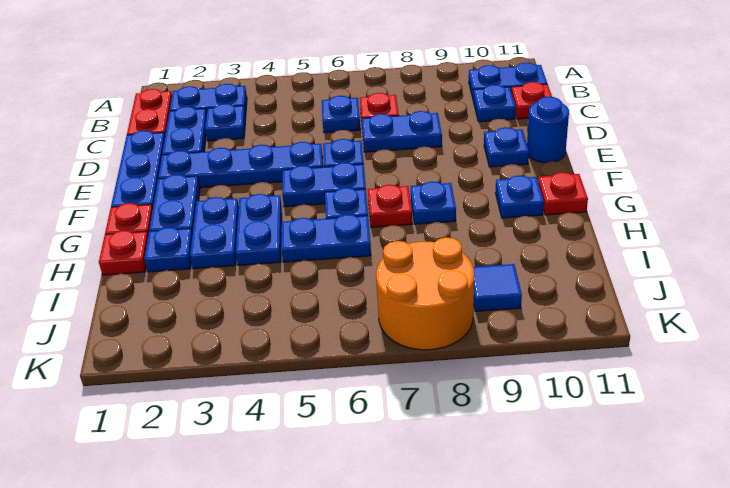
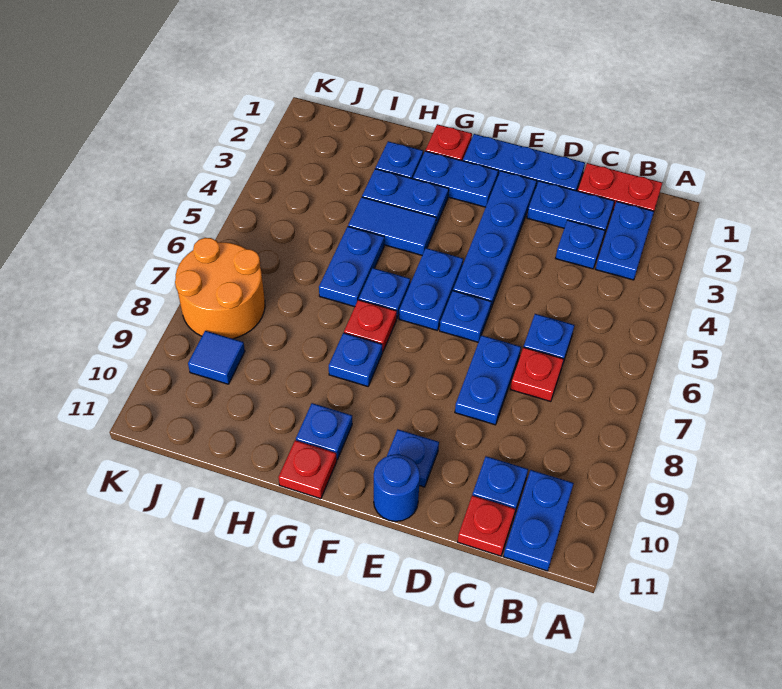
blue plate G4:H4 level 1 -> blue tile G4:H4 level 1
red plate H1 level 1 -> none

